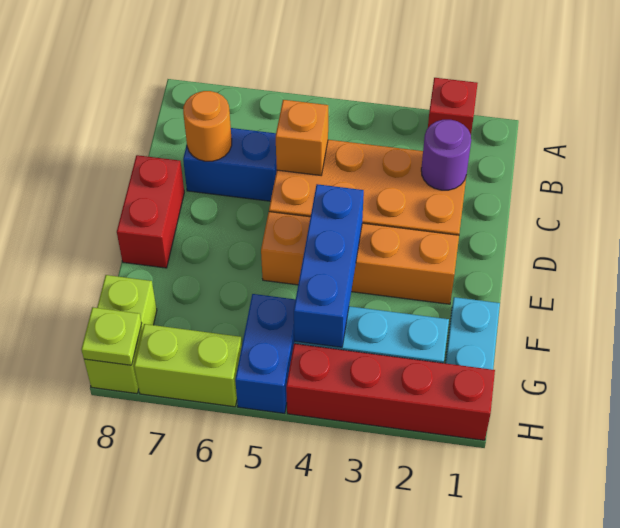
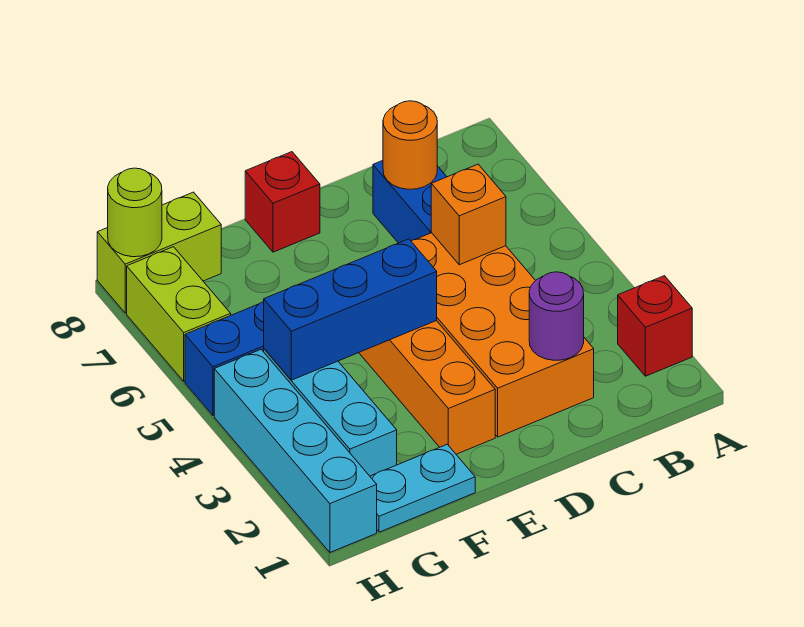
red brick D8:E8 level 1 -> red brick E8 level 1
red brick H1:H4 level 1 -> cyan brick H1:H4 level 1
lime plate H8 level 2 -> lime round brick H8 level 2

